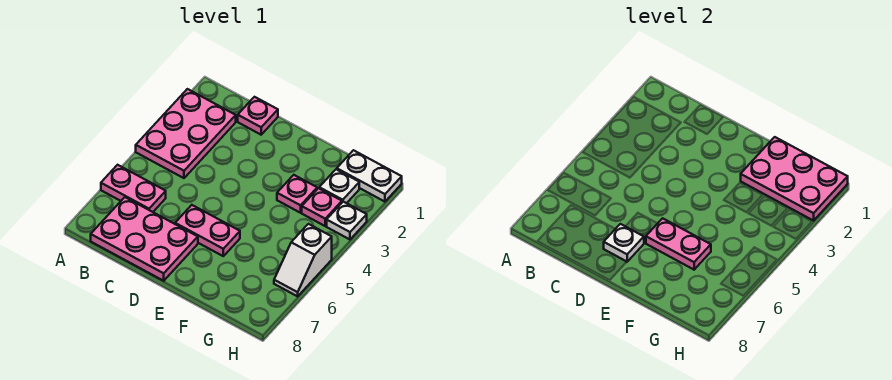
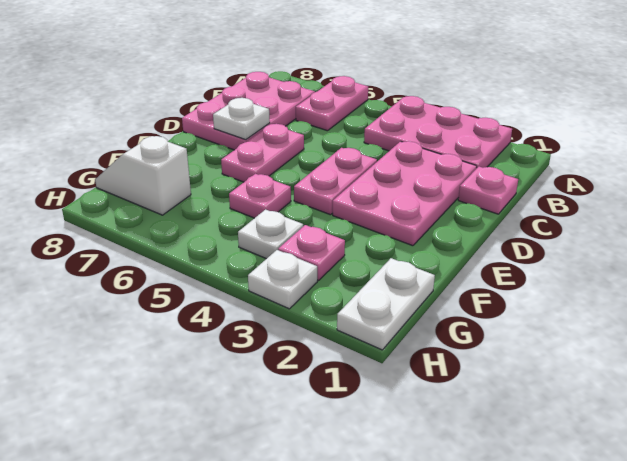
pink plate E6:F6 level 2 -> pink plate D4:E4 level 1
pink plate F1:H2 level 2 -> pink plate C2:E3 level 1
pink plate F3 level 1 -> pink plate F5 level 1
white plate G2 level 1 -> white plate G4 level 1
white slope H5:H6 level 1 top 5 -> white slope G7:G8 level 1 top 7

